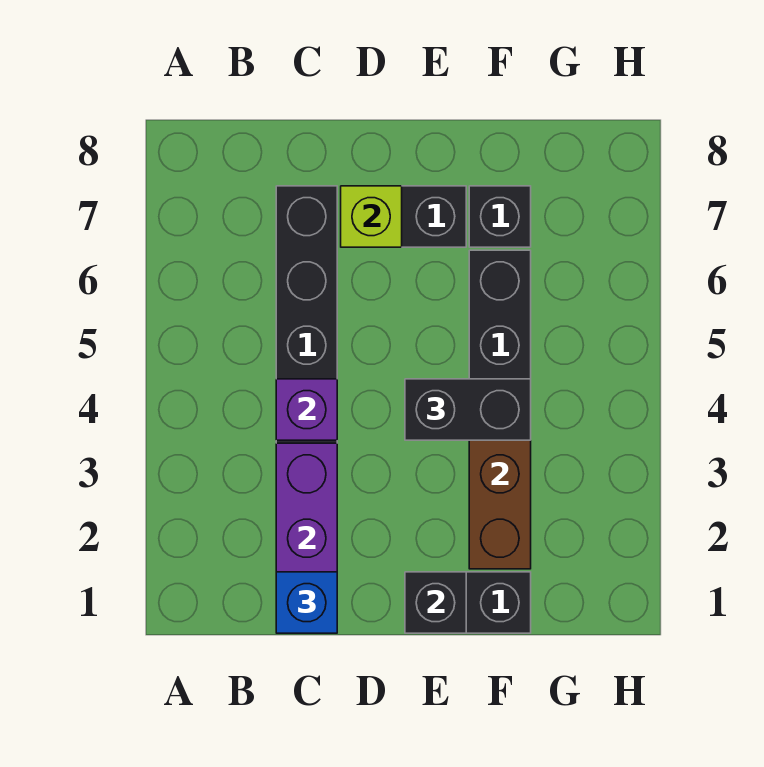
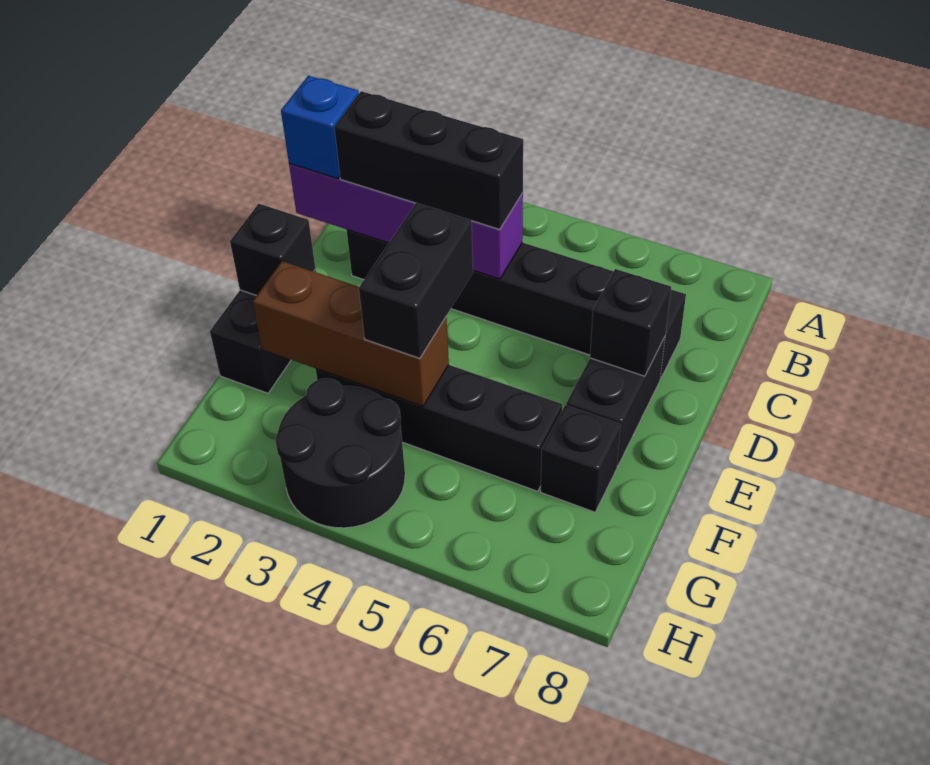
none -> black brick C2:C4 level 3
lime brick D7 level 2 -> black brick D7 level 2
none -> black round brick G3:H4 level 1

